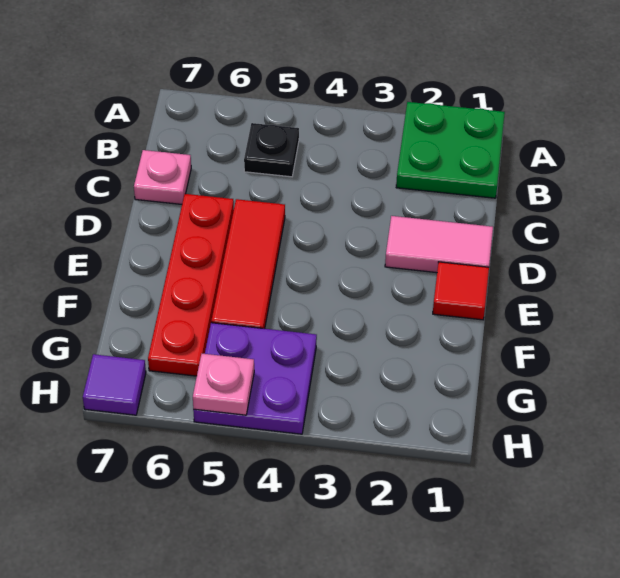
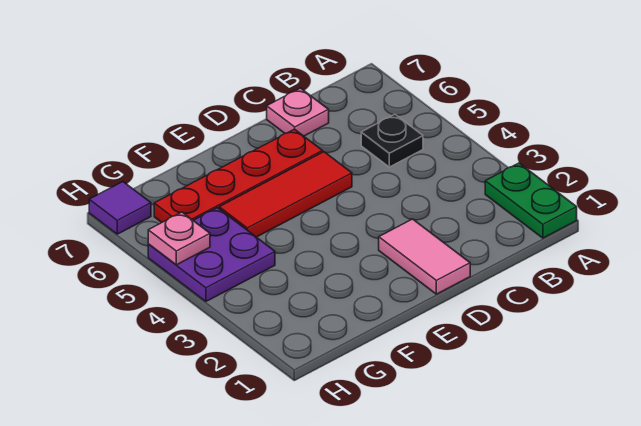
green plate A1:B2 level 1 -> green plate A1:A2 level 1
red tile E1 level 1 -> none

